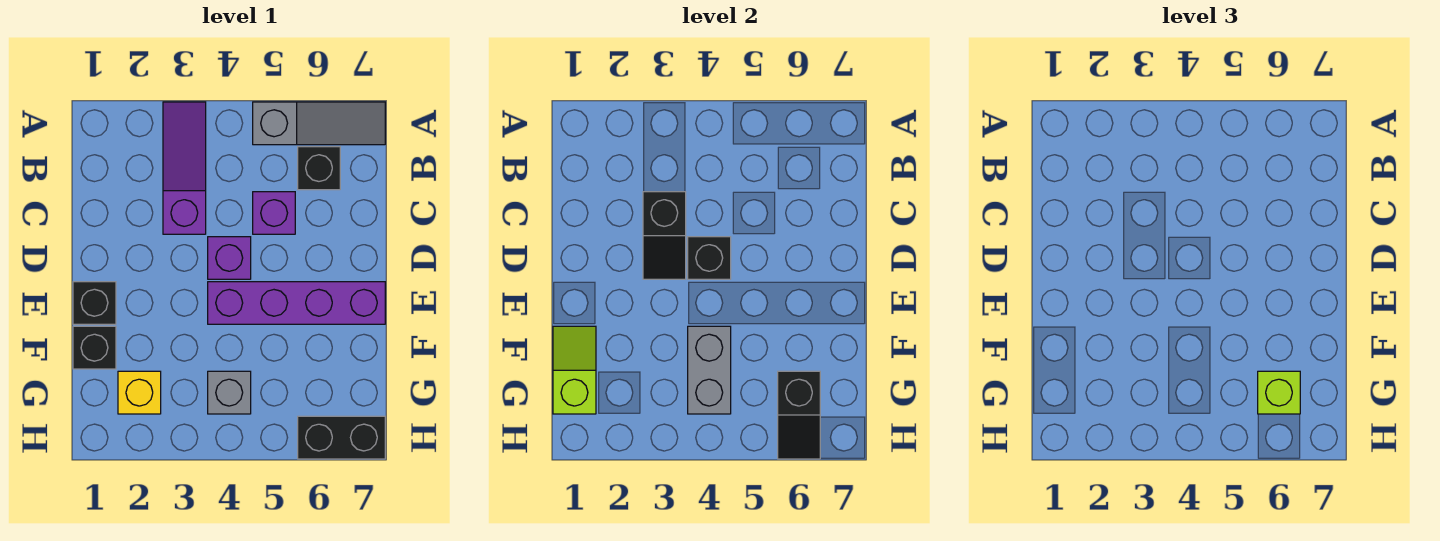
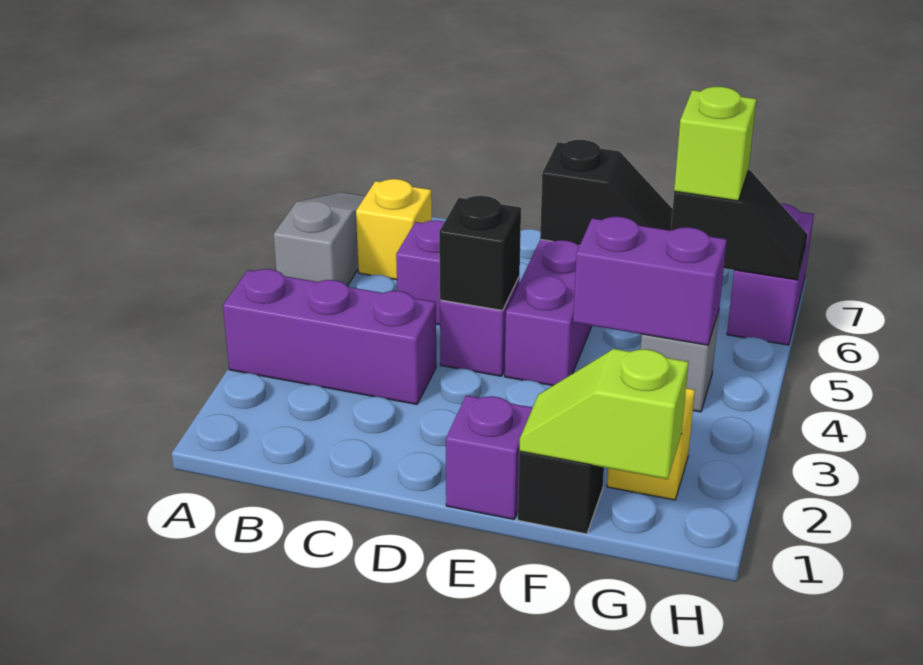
purple slope A3:C3 level 1 top C -> purple brick A3:C3 level 1
black brick B6 level 1 -> yellow brick B6 level 1
black slope C3:D3 level 2 top C -> black slope E6:F6 level 2 top E
black brick E1 level 1 -> purple brick E1 level 1
grey brick F4:G4 level 2 -> purple brick F4:G4 level 2
black brick H6:H7 level 1 -> purple brick H6:H7 level 1

